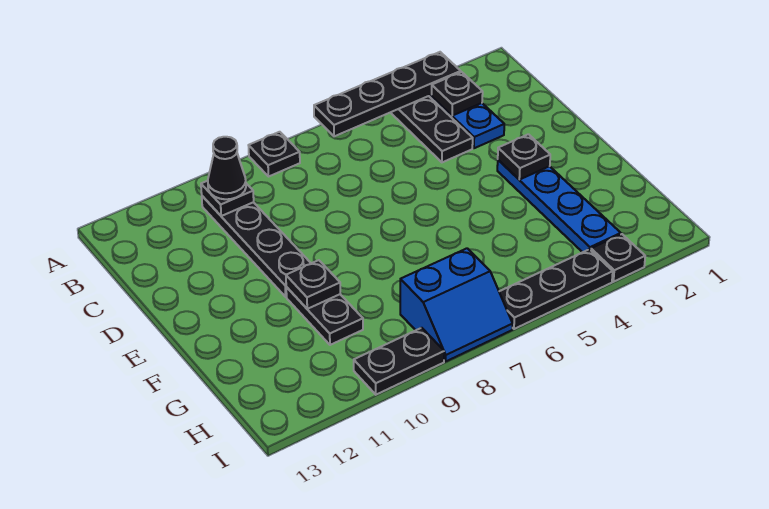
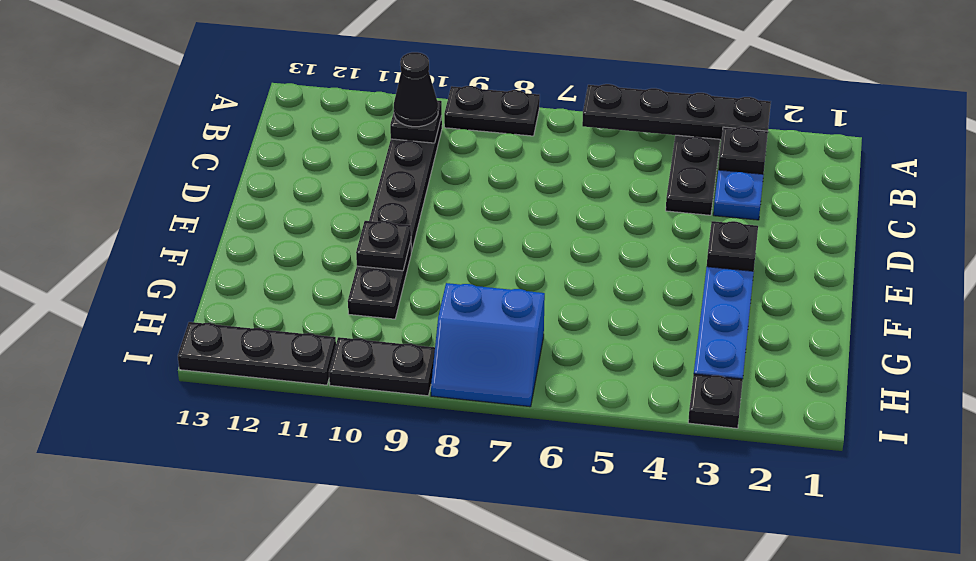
black plate A8 level 1 -> black plate A8:A9 level 1
black plate I4:I6 level 1 -> black plate I11:I13 level 1

